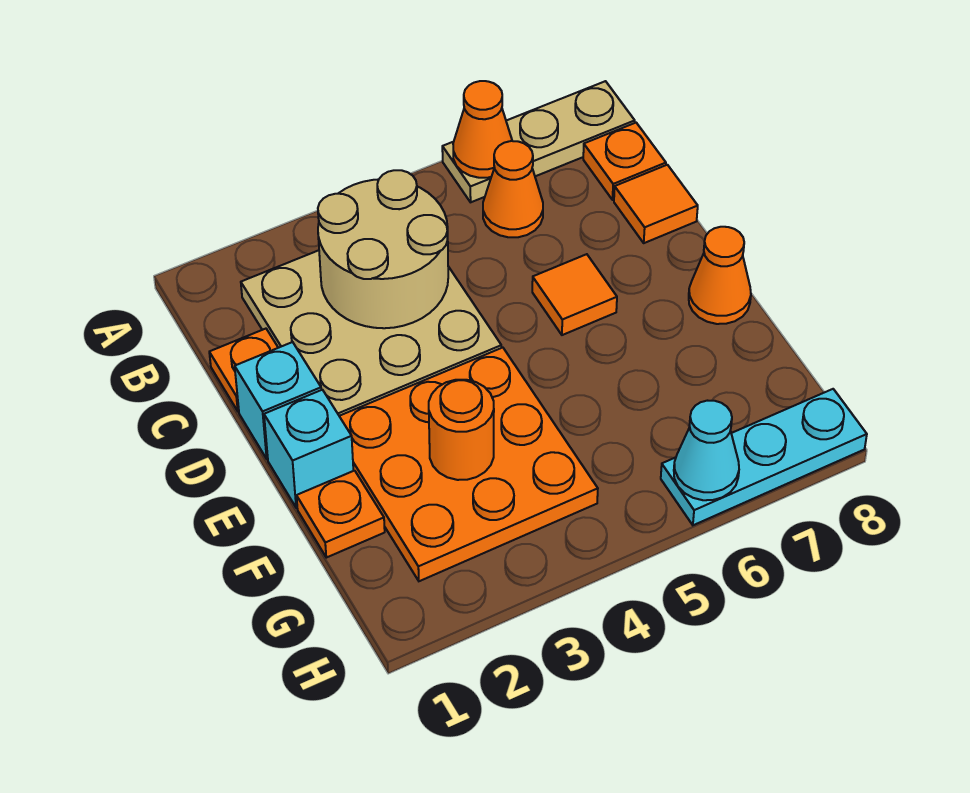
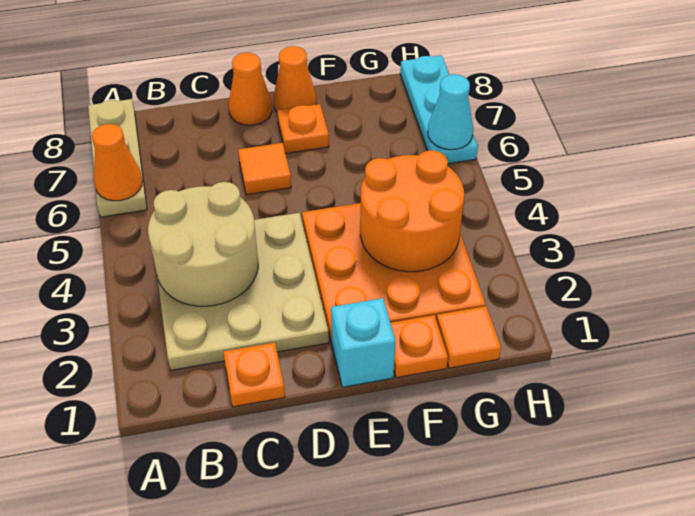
orange cone B6 level 1 -> orange cone D8 level 1
orange plate B8 level 1 -> orange plate E7 level 1
orange tile C8 level 1 -> orange tile G1 level 1
cyan brick D1 level 1 -> none
orange round brick F3 level 2 -> orange round brick F3:G4 level 2

